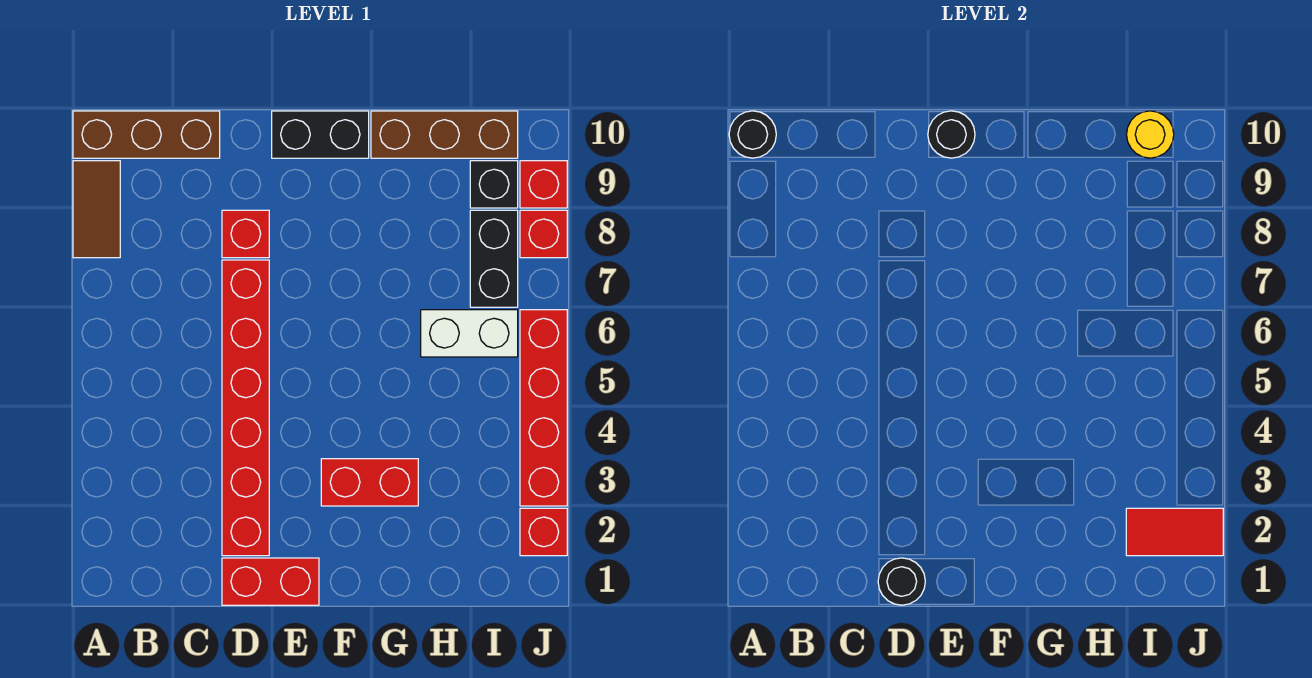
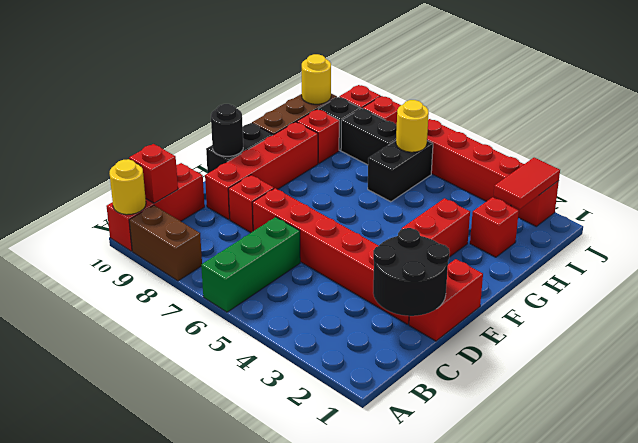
none -> green brick A6:C6 level 1
brown tile A8:A9 level 1 -> brown brick A8:A9 level 1
brown brick A10:C10 level 1 -> red brick A10:C10 level 1
black round brick A10 level 2 -> yellow round brick A10 level 2
none -> red brick B10 level 2
black round brick D1 level 2 -> black round brick C1:D2 level 2
none -> red brick D9:G9 level 1
none -> red brick H2 level 1
white brick H6:I6 level 1 -> black brick H6:I6 level 1
none -> red brick H9 level 1
none -> yellow round brick I6 level 2

